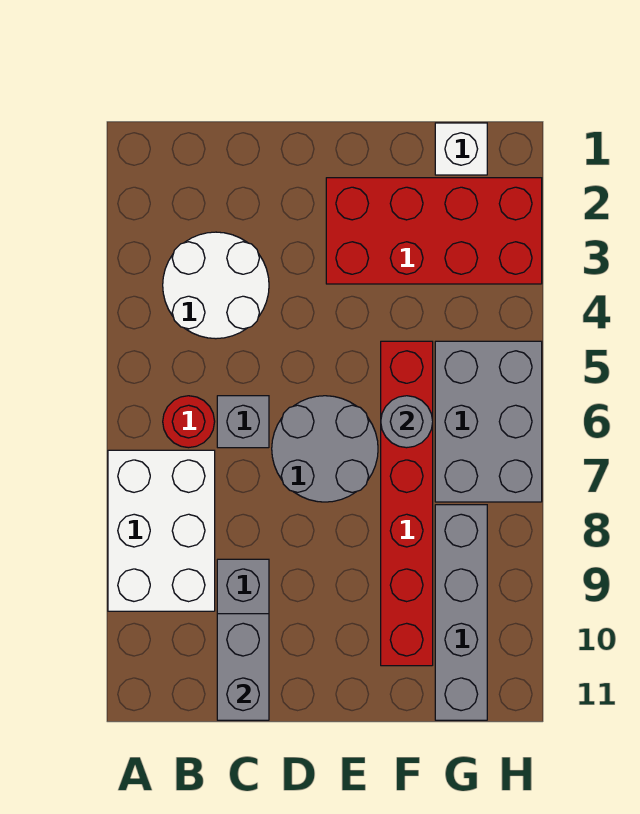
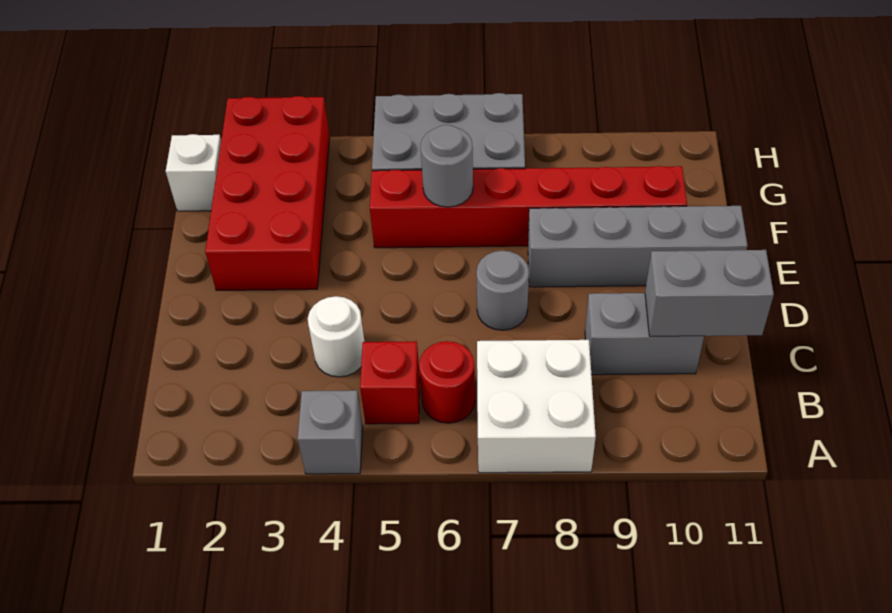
white brick A7:B9 level 1 -> white brick A7:B8 level 1
white round brick B3:C4 level 1 -> white round brick C4 level 1
none -> red brick B5 level 1
grey brick C6 level 1 -> grey brick A4 level 1
grey round brick D6:E7 level 1 -> grey round brick D7 level 1
grey brick G8:G11 level 1 -> grey brick E8:E11 level 1

